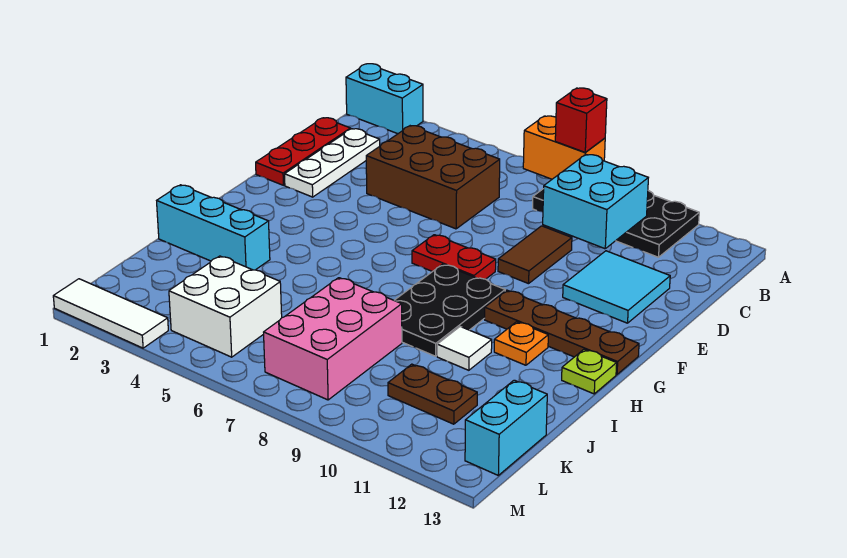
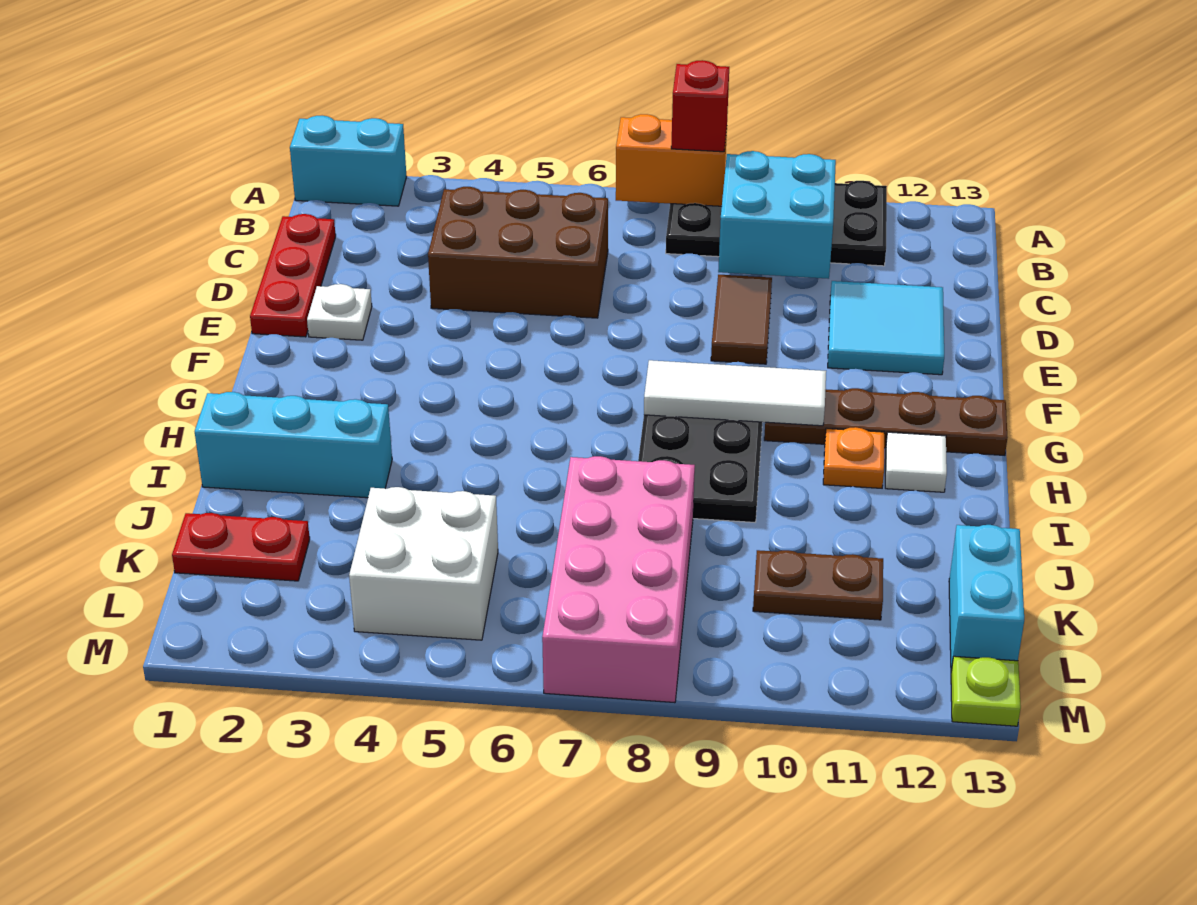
white plate C2:E2 level 1 -> white plate E2 level 1
red plate F7:F8 level 1 -> red plate K1:K2 level 1
lime plate H13 level 1 -> lime plate M13 level 1
white tile I10 level 1 -> white tile H12 level 1
pink brick J7:L8 level 1 -> pink brick J7:M8 level 1
white tile M1:M3 level 1 -> white tile G8:G10 level 2

